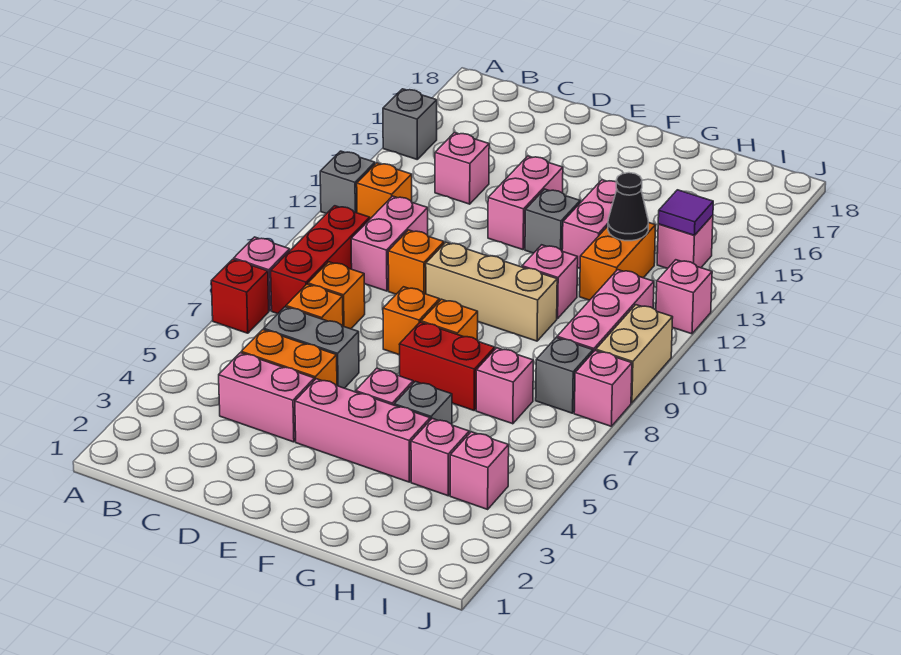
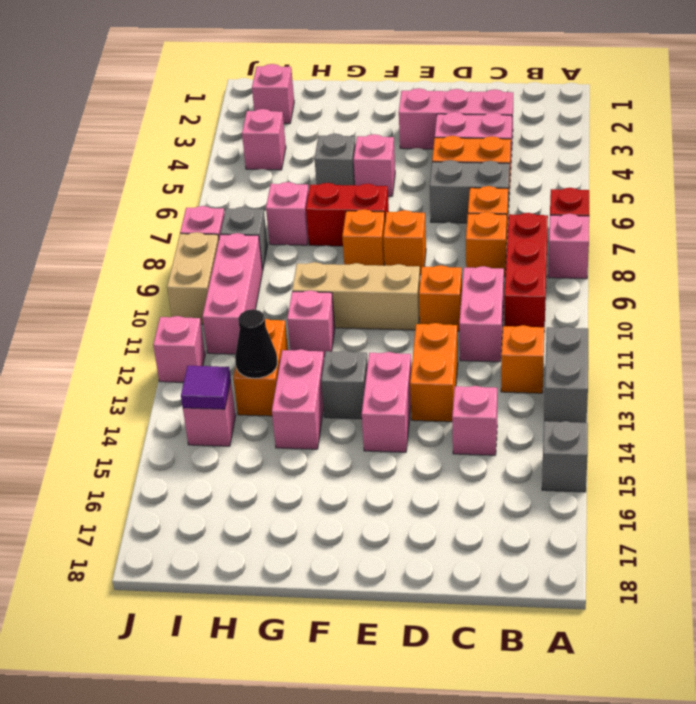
grey brick A12 level 1 -> grey brick A12:A13 level 1
none -> orange brick D12:D13 level 1
pink brick E4:G4 level 1 -> pink brick C3:E3 level 1
pink brick H4 level 1 -> pink brick I2 level 1

